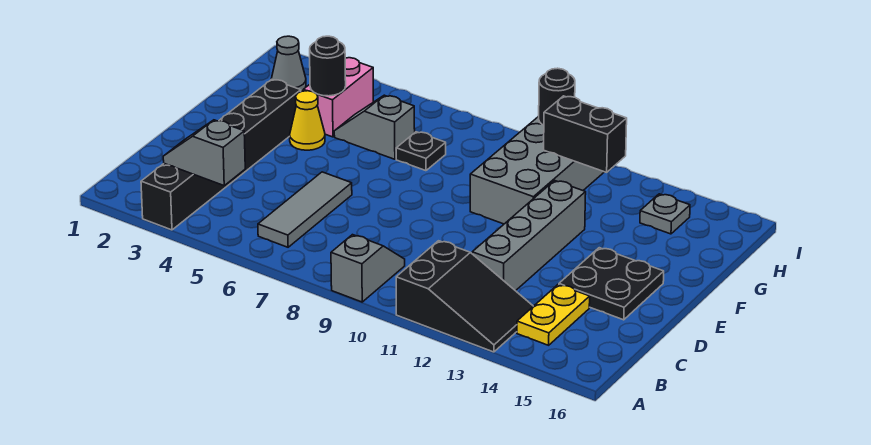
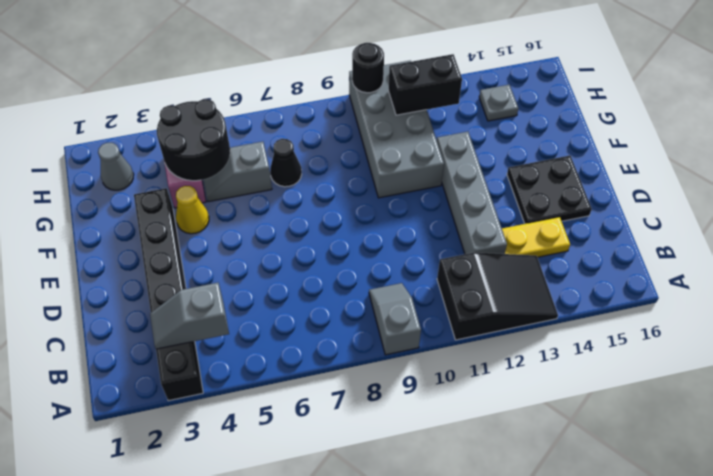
grey tile B6:D6 level 1 -> none
yellow plate B14:C14 level 1 -> yellow plate C13:C14 level 1
black round brick G4 level 2 -> black round brick G4:H5 level 2
black plate G7 level 1 -> black cone G7 level 1

